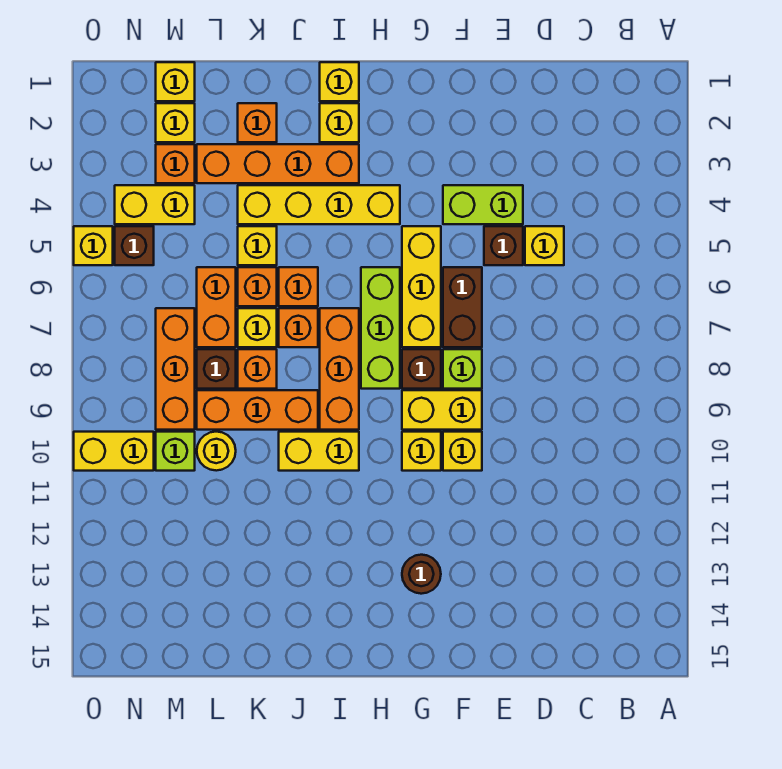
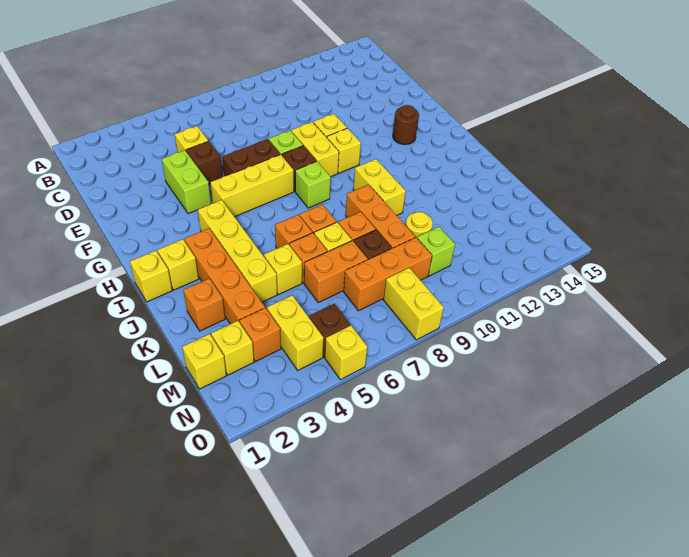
lime brick H6:H8 level 1 -> lime brick H8 level 1
orange brick I7:I9 level 1 -> none
yellow brick N10:O10 level 1 -> yellow brick N8:O8 level 1

